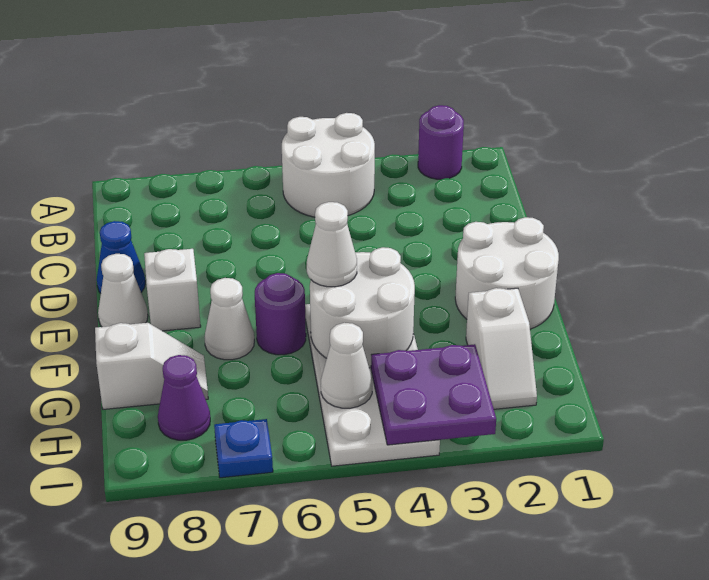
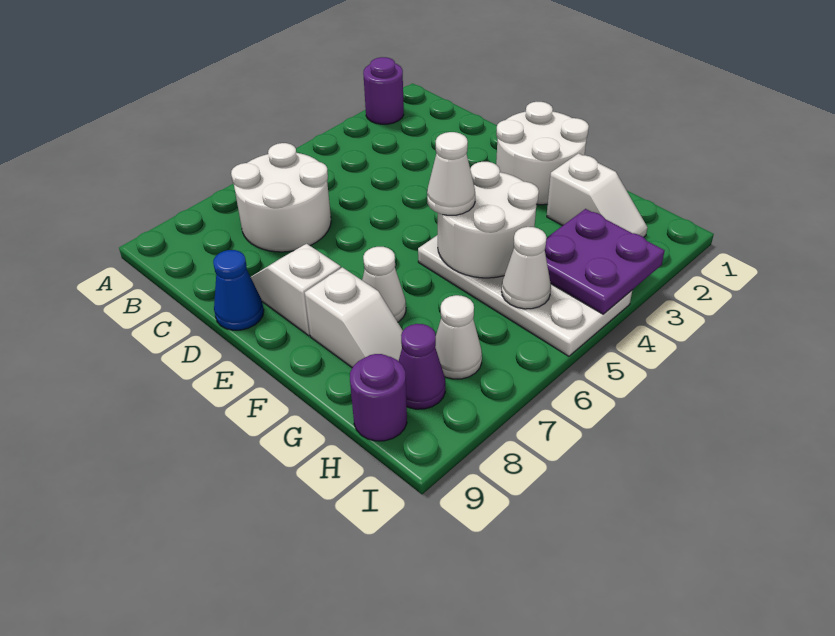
white round brick A4:B5 level 1 -> white round brick B6:C7 level 1
white cone E9 level 1 -> white cone H7 level 1
purple round brick F6 level 1 -> purple round brick H9 level 1
white slope G8:G9 level 1 top 9 -> white slope F8:G8 level 1 top F
blue plate I7 level 1 -> none

